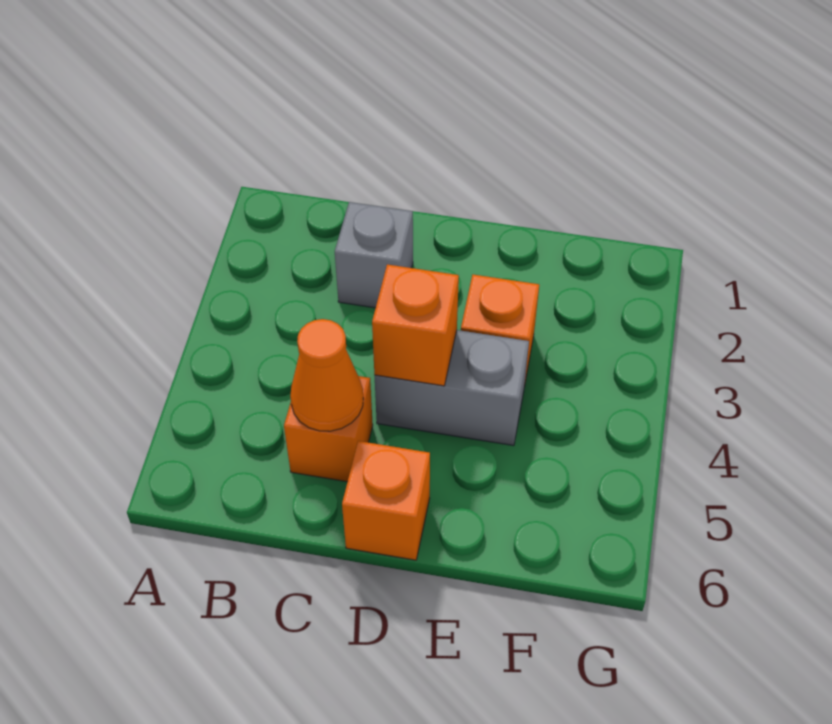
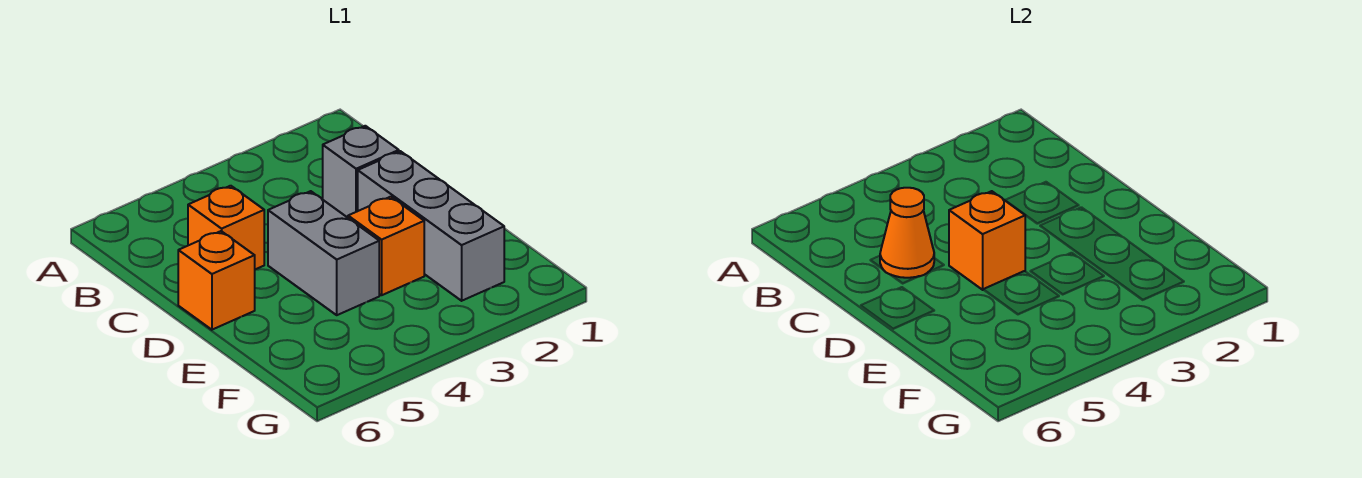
none -> grey brick D2:F2 level 1

